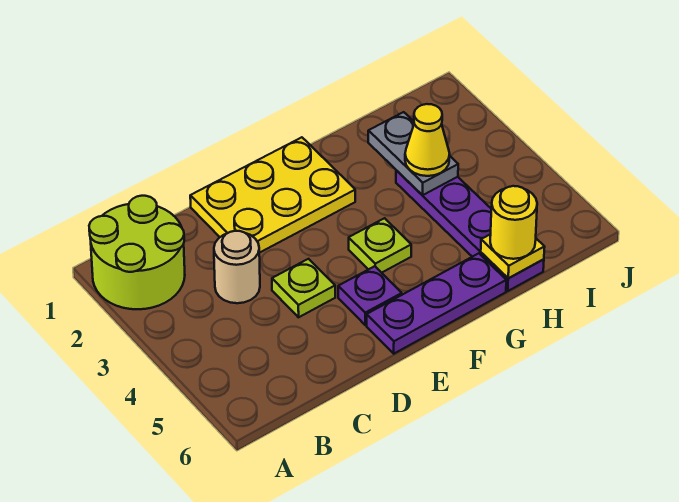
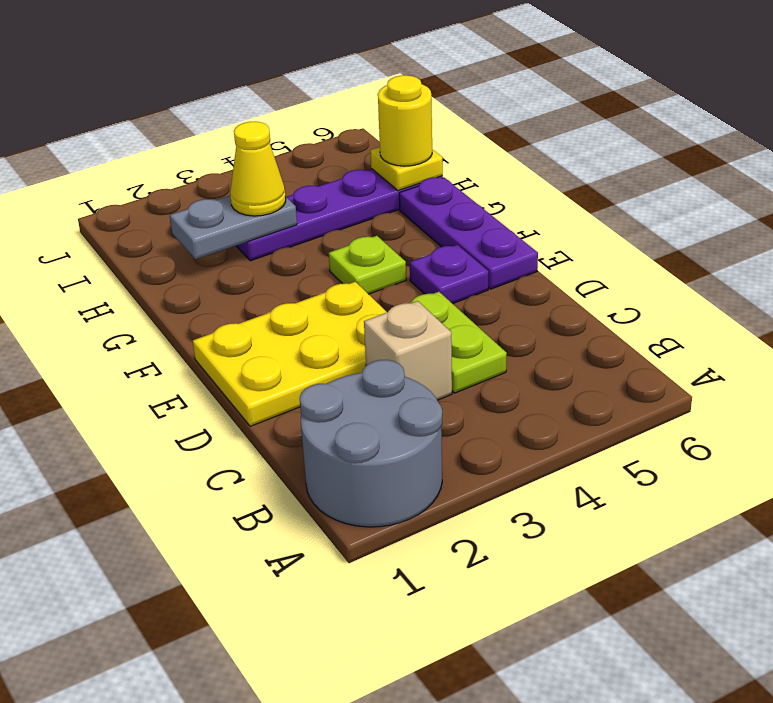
lime round brick A1:B2 level 1 -> grey round brick A1:B2 level 1
tan round brick C3 level 1 -> tan brick C3 level 1
yellow plate D1:F2 level 1 -> yellow plate D1:E3 level 1
lime plate D4 level 1 -> lime plate C4:D4 level 1

